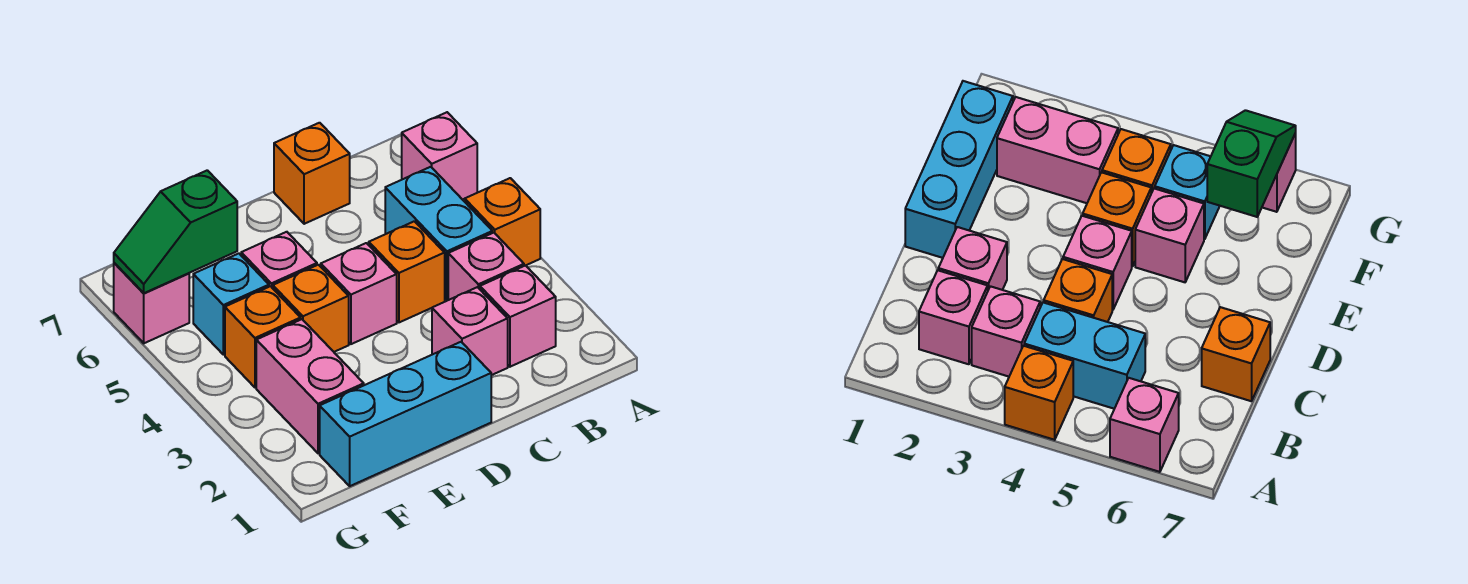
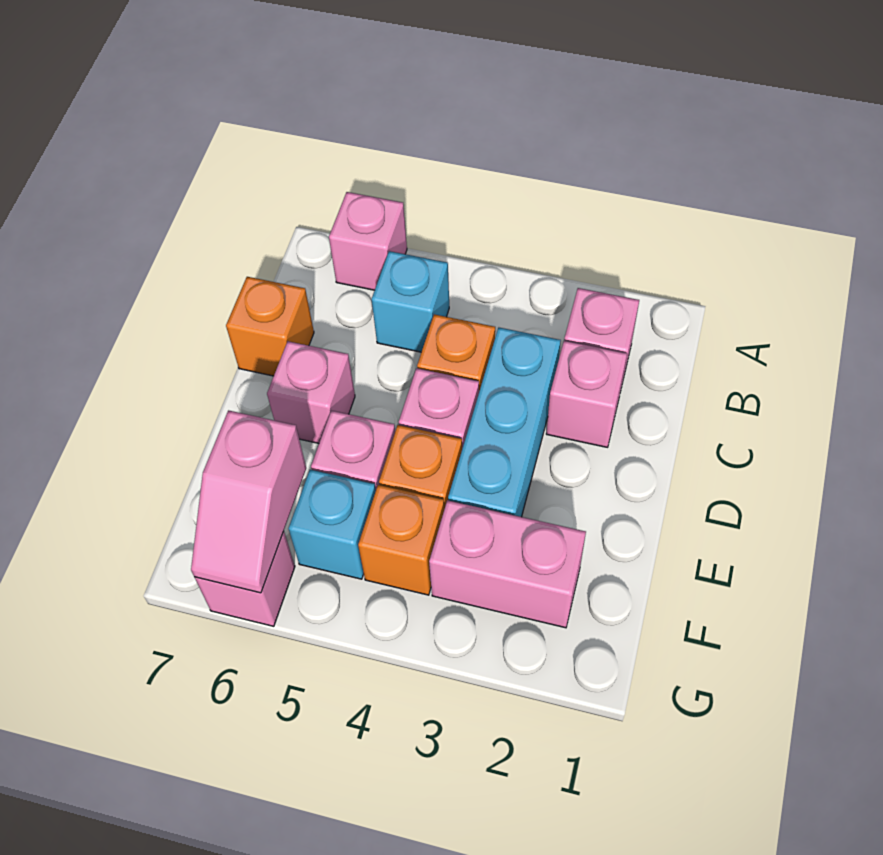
orange brick A4 level 1 -> none
pink brick B3 level 1 -> pink brick D6 level 1
cyan brick B4:B5 level 1 -> cyan brick B5 level 1
cyan brick D1:F1 level 1 -> cyan brick C3:E3 level 1
green slope F6:G6 level 2 top F -> pink slope F6:G6 level 2 top F

